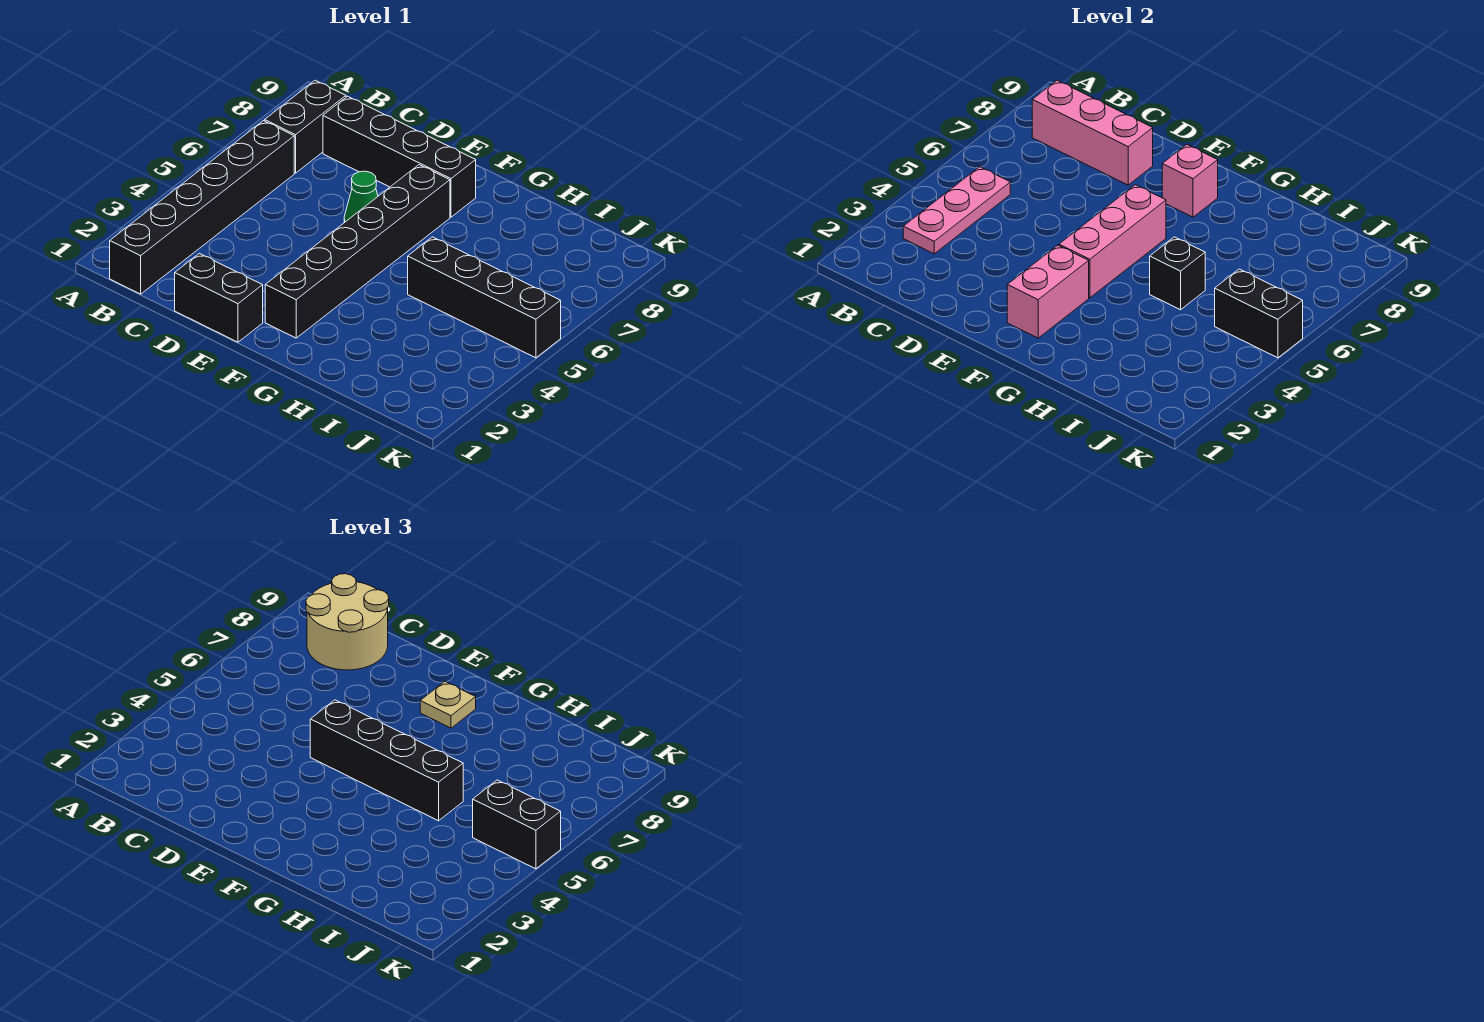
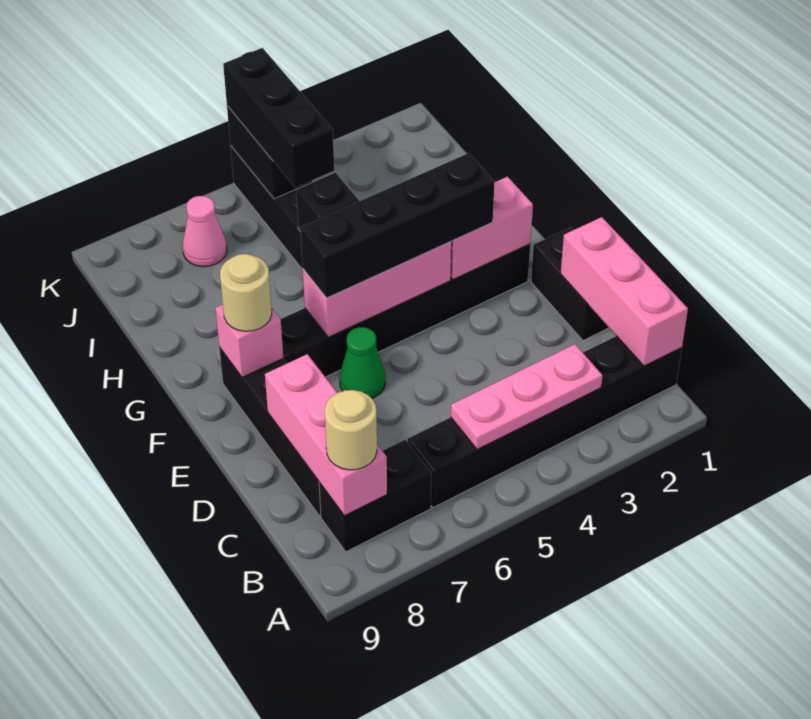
none -> pink brick B1:D1 level 2
tan round brick B8:C9 level 3 -> tan round brick B8 level 3
black brick E5:H5 level 3 -> black brick F3:F6 level 3
tan plate F8 level 3 -> tan round brick F8 level 3
black brick J5:K5 level 3 -> black brick I5:K5 level 3
none -> pink cone J7 level 1

